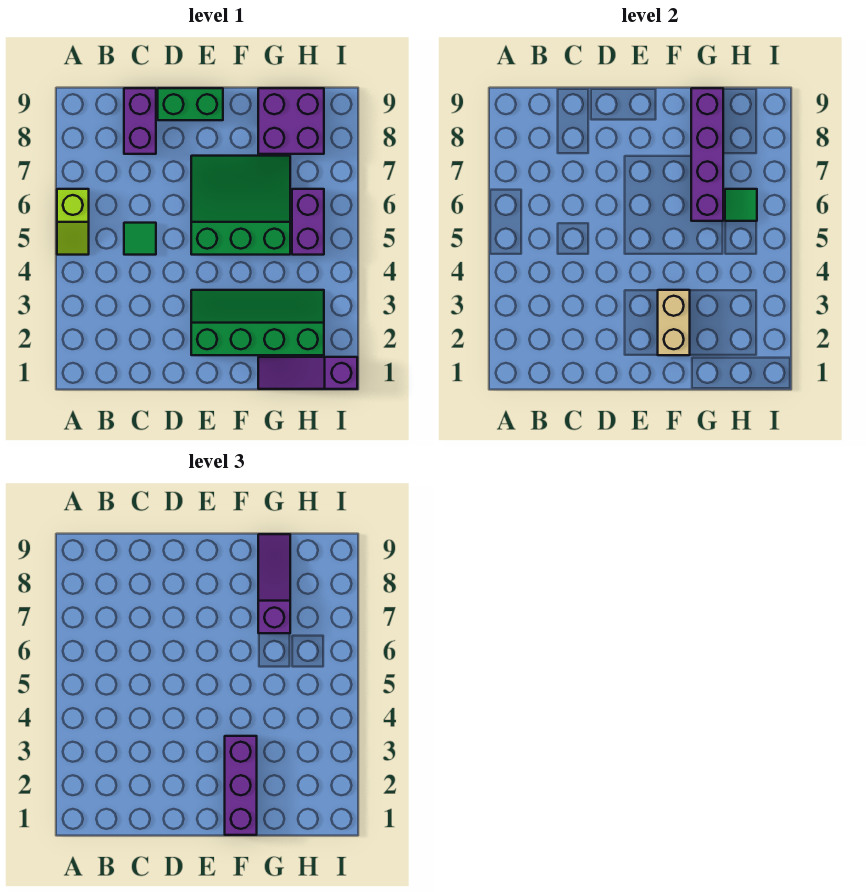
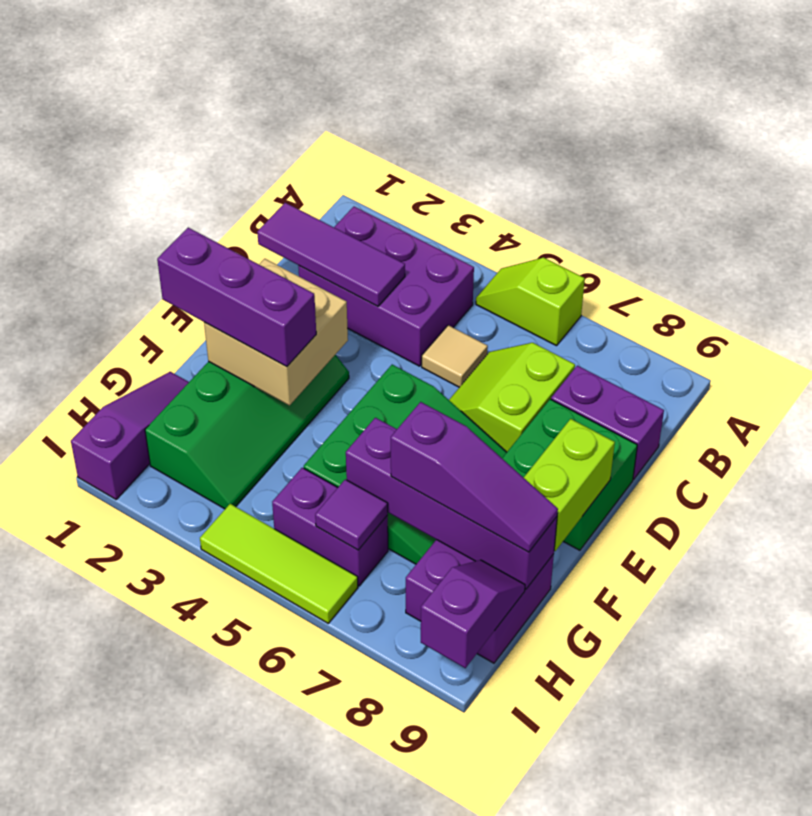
none -> purple brick B2:C4 level 1
none -> purple tile C1:C3 level 2
green tile C5 level 1 -> tan tile C5 level 1
none -> lime slope C6:D7 level 1 top 7
green brick D9:E9 level 1 -> green brick D8:E9 level 1
none -> lime brick E9:F9 level 2
tan brick F2:F3 level 2 -> tan brick E2:F3 level 2
green tile H6 level 2 -> purple tile H6 level 2
none -> purple slope H9:I9 level 2 top I
none -> lime tile I4:I6 level 1

